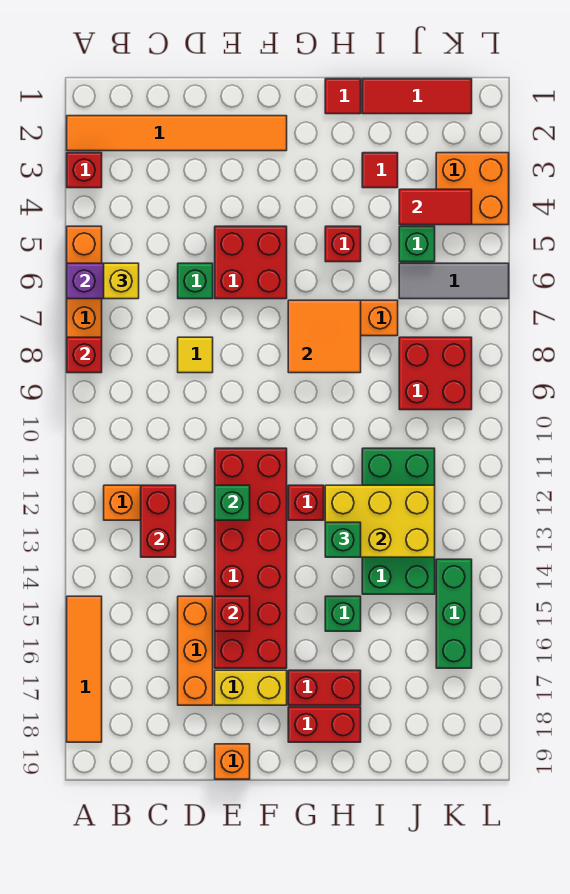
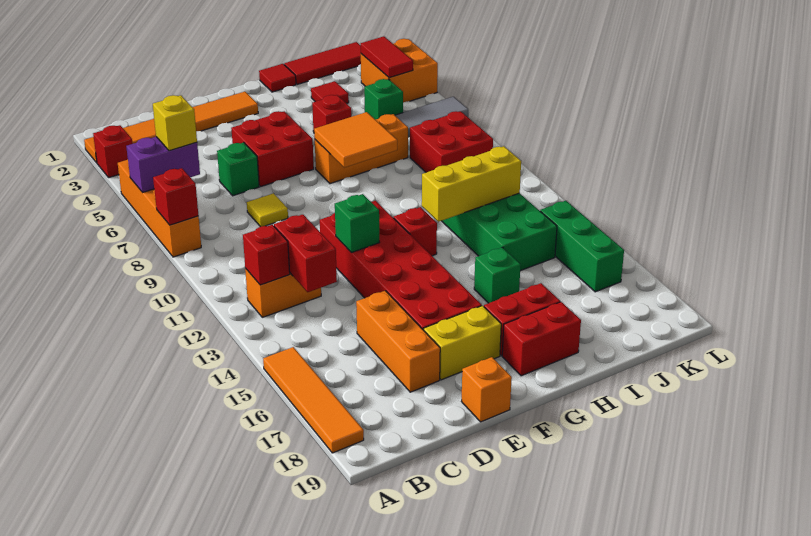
red brick E15 level 2 -> red brick B12 level 2
yellow brick H12:J13 level 2 -> yellow brick H12:J12 level 2
green brick H13 level 3 -> none
red tile J4:K4 level 2 -> red tile K3:K4 level 2

